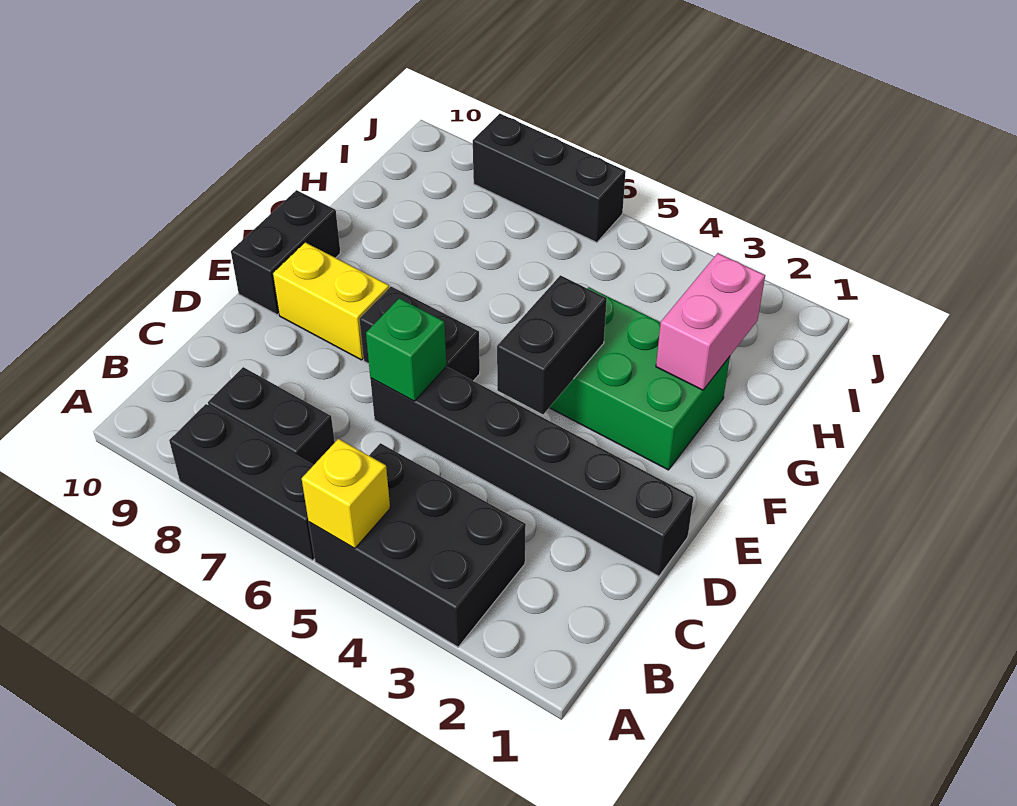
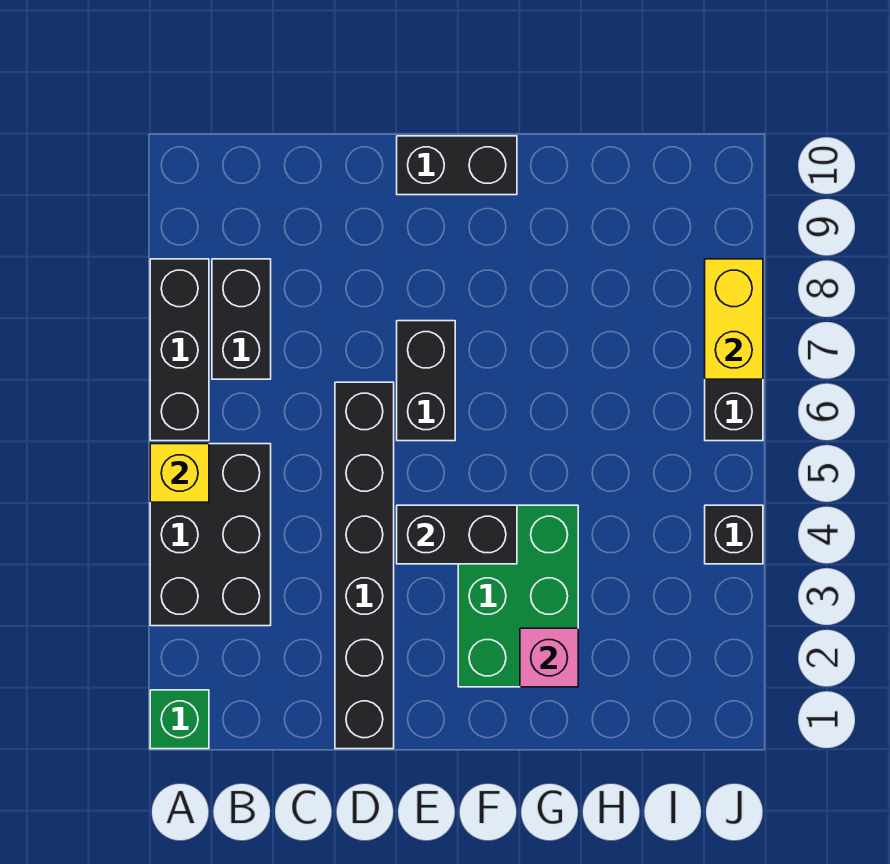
green brick D6 level 2 -> green brick A1 level 1
yellow brick E8:E9 level 1 -> yellow brick J7:J8 level 2
pink brick G2:H2 level 2 -> pink brick G2 level 2
none -> black brick J4 level 1

